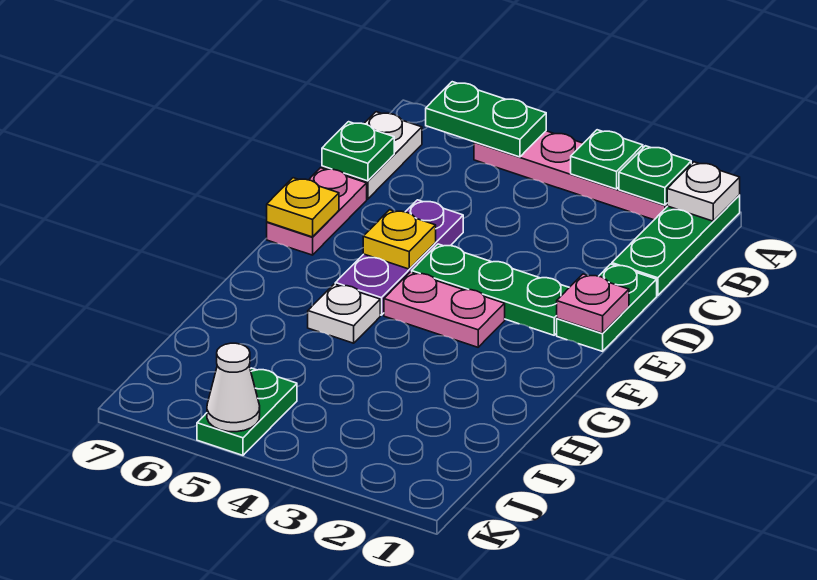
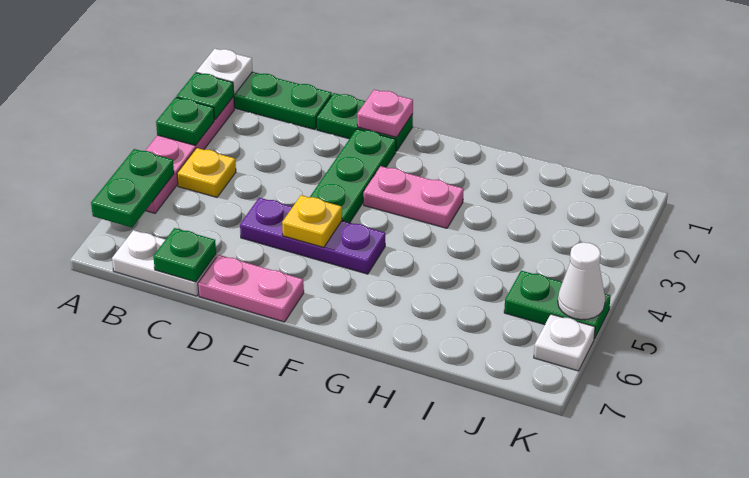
yellow plate E7 level 2 -> yellow plate B4 level 1
pink plate F3:F4 level 1 -> pink plate F3:G3 level 1
white plate G5 level 1 -> white plate K6 level 1

